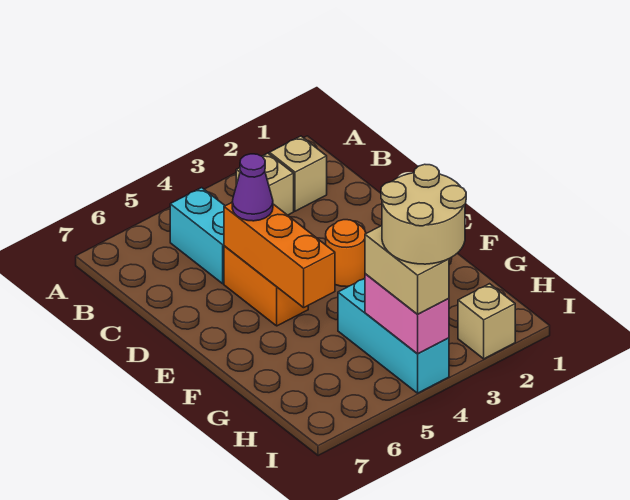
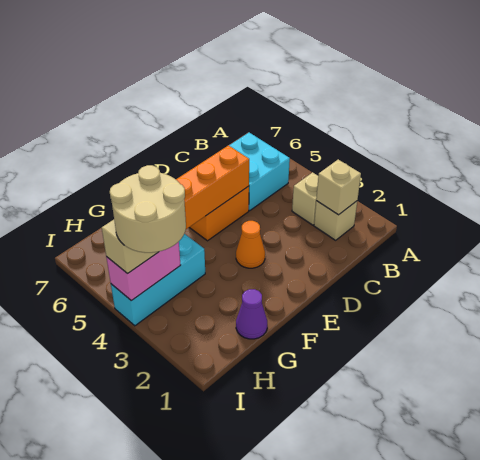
cyan brick B5:C5 level 1 -> cyan brick B5:C6 level 1
purple cone D5 level 3 -> purple cone G1 level 1
orange round brick E3 level 1 -> orange cone E3 level 1
tan brick I2 level 1 -> tan brick B2 level 2

